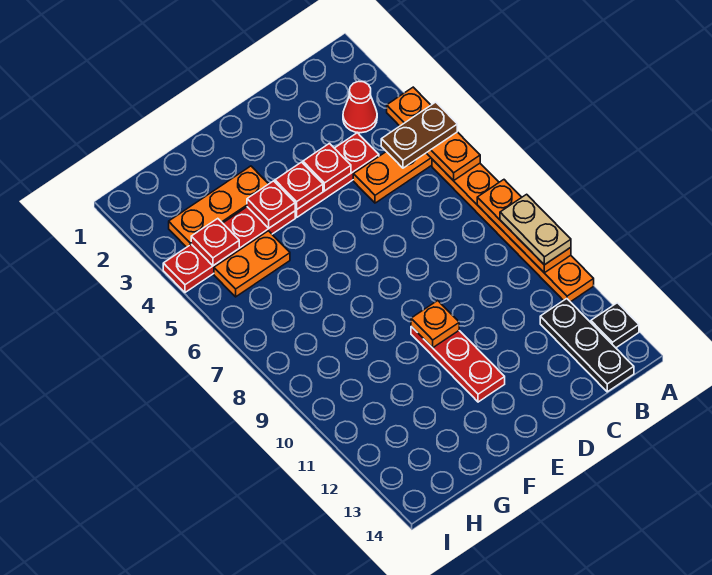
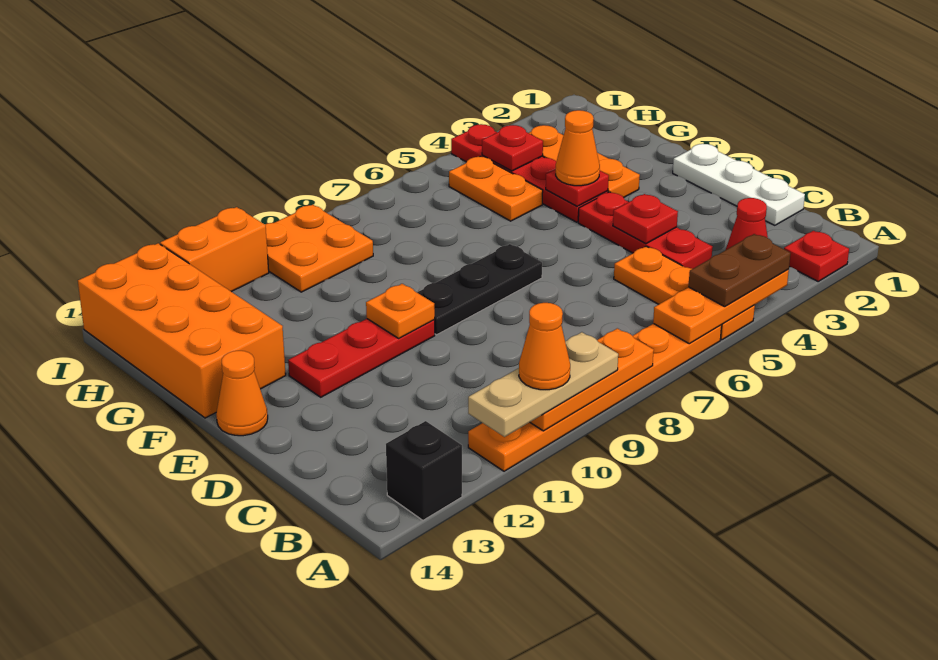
brown plate A5:B5 level 3 -> brown plate A4:A5 level 3
tan plate A9:A10 level 3 -> tan plate A9:A11 level 3
none -> orange cone A10 level 4
black plate A13 level 1 -> black brick A13 level 1
black plate B12:B14 level 1 -> black plate E7:E9 level 1
none -> white plate C1:E1 level 1
red plate E4 level 2 -> red plate A2 level 1
none -> orange cone E14 level 1
none -> orange cone F4 level 3
none -> orange brick F13:I14 level 1
none -> orange plate H9:I10 level 1
none -> orange brick I11:I12 level 1

